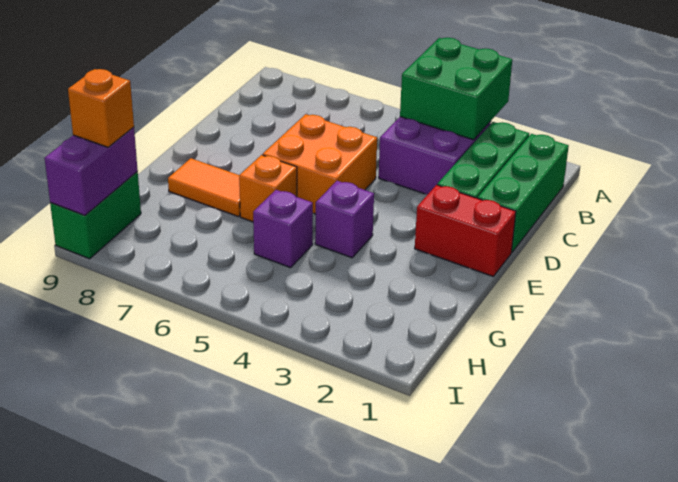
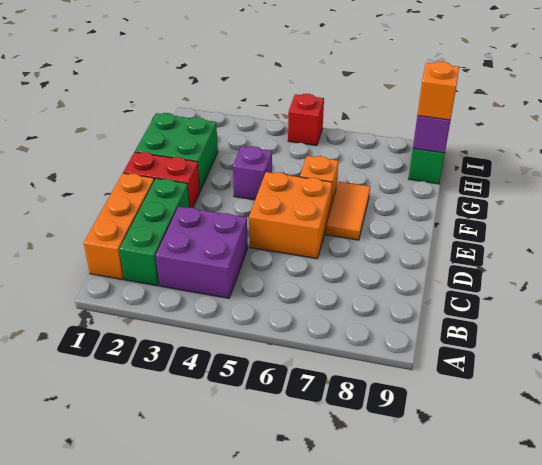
green brick A3:B4 level 2 -> green brick F1:G2 level 1
green brick B1:D1 level 1 -> orange brick B1:D1 level 1
orange tile F7:F8 level 1 -> orange tile E7:F7 level 1
purple brick G5 level 1 -> none
none -> red brick I5 level 1

